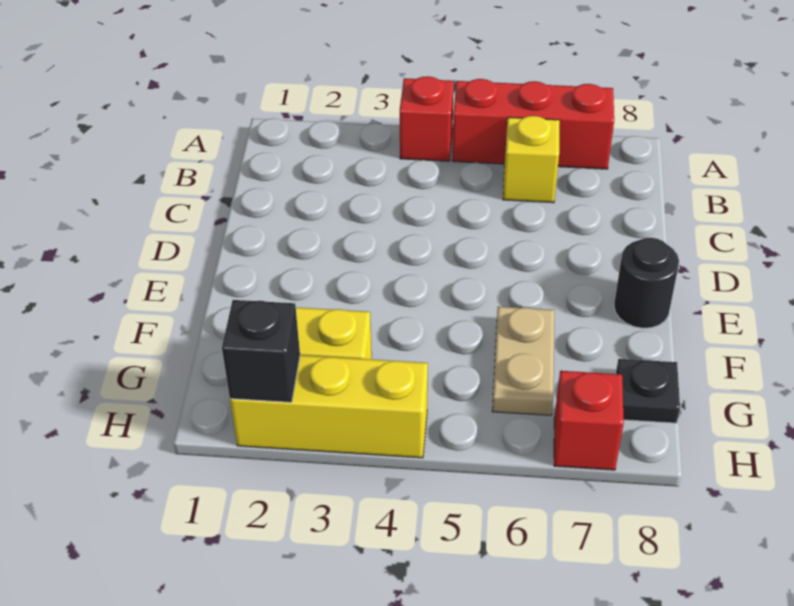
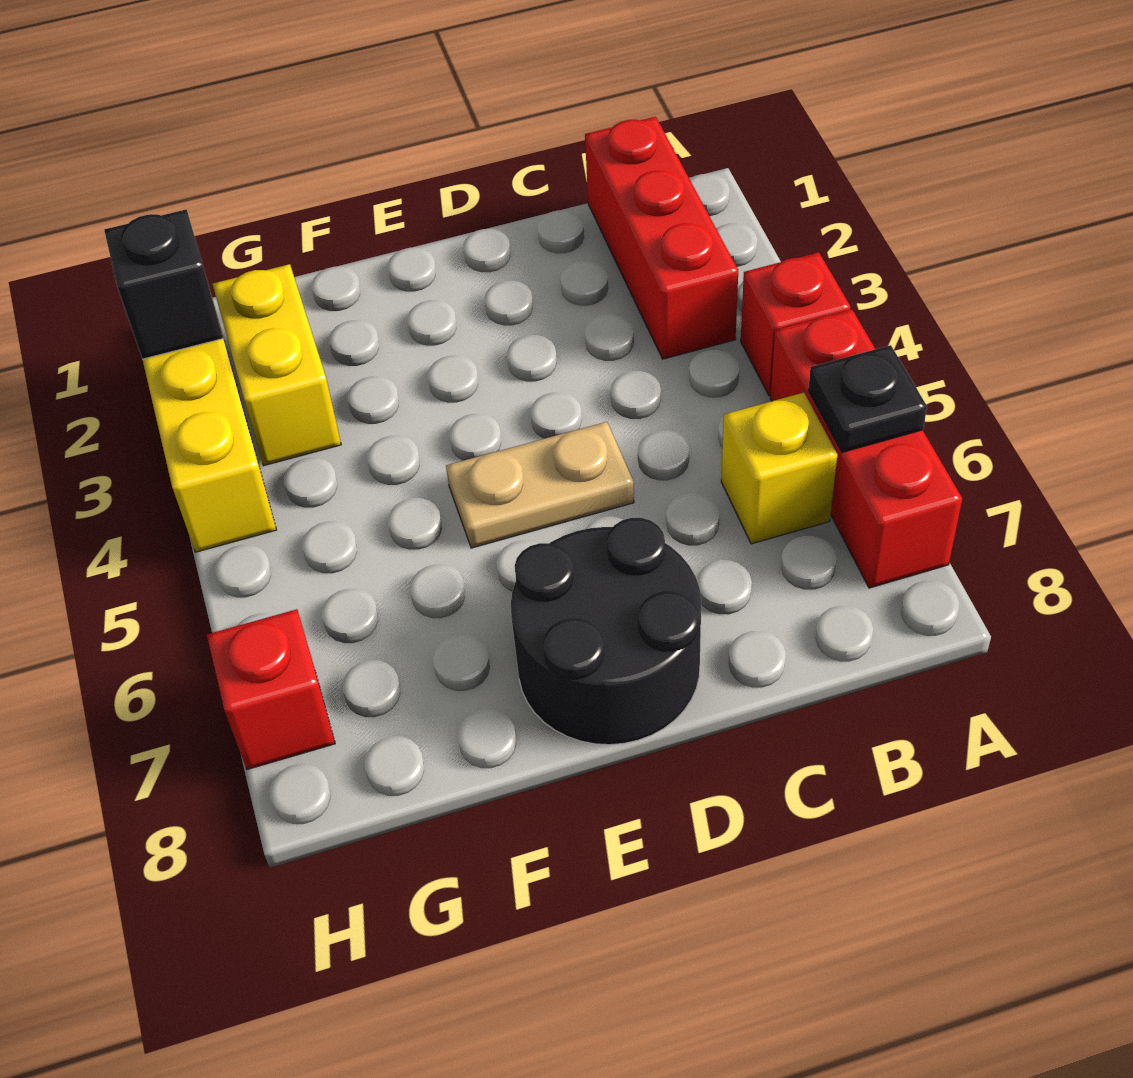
none -> red brick B1:B3 level 1
black round brick E8 level 1 -> black round brick D7:E8 level 1
tan plate F6:G6 level 1 -> tan plate D5:E5 level 1
black plate G8 level 1 -> black plate A6 level 2

